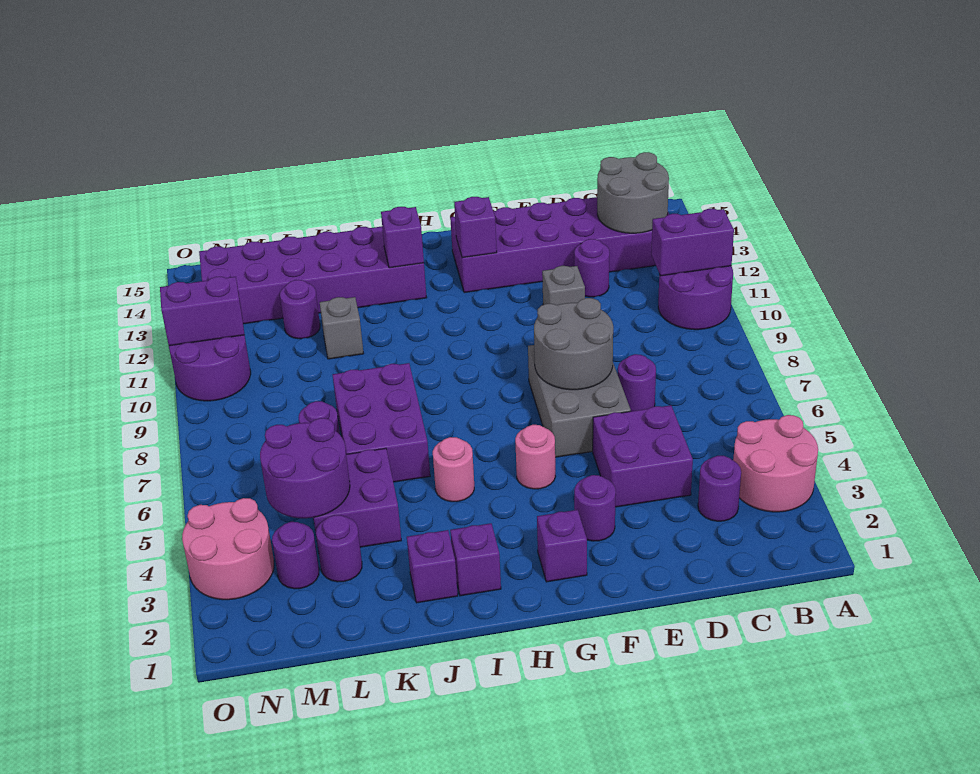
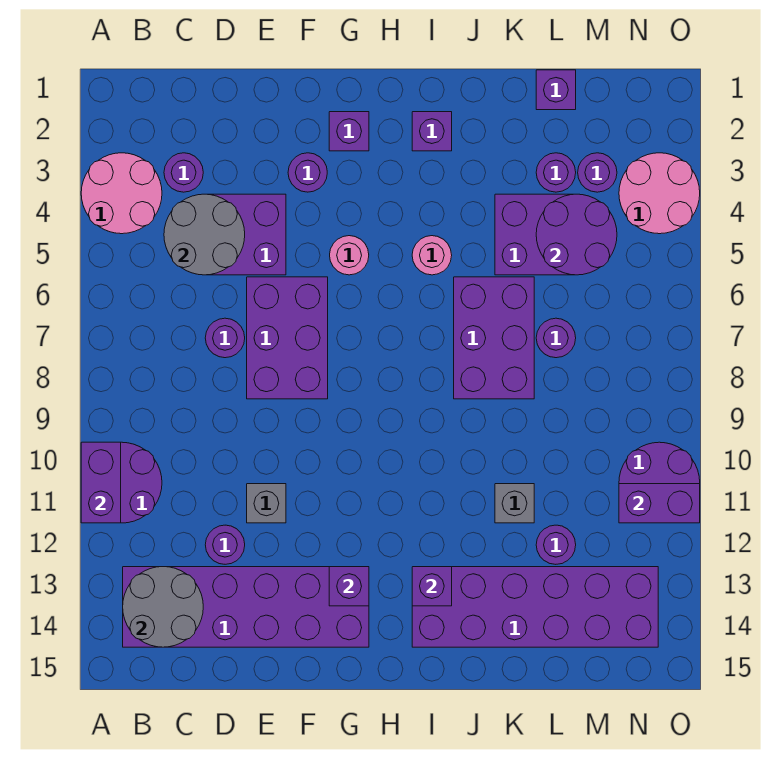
purple brick A11:B11 level 2 -> purple brick A10:A11 level 2
grey brick E6:F8 level 1 -> purple brick E6:F8 level 1
grey round brick E7:F8 level 2 -> grey round brick C4:D5 level 2
purple brick J2 level 1 -> purple brick L1 level 1

